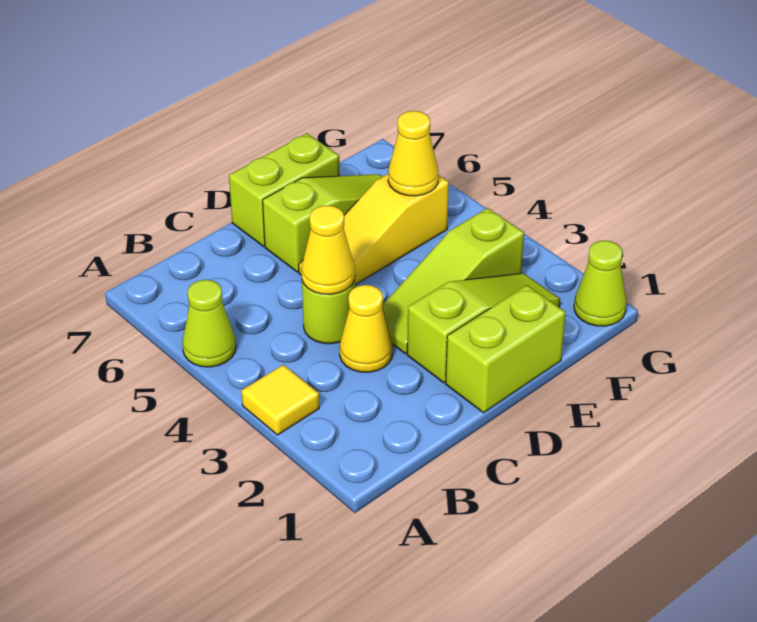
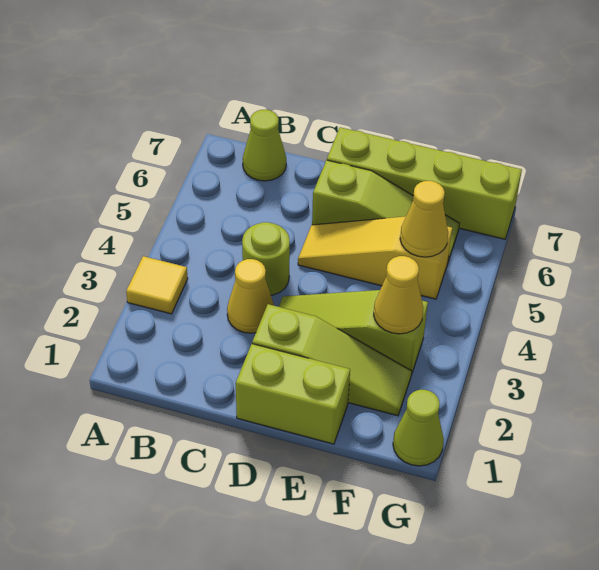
lime cone A5 level 1 -> lime cone B7 level 1
yellow cone C4 level 2 -> yellow cone F3 level 2
lime brick D7:E7 level 1 -> lime brick D7:G7 level 1

